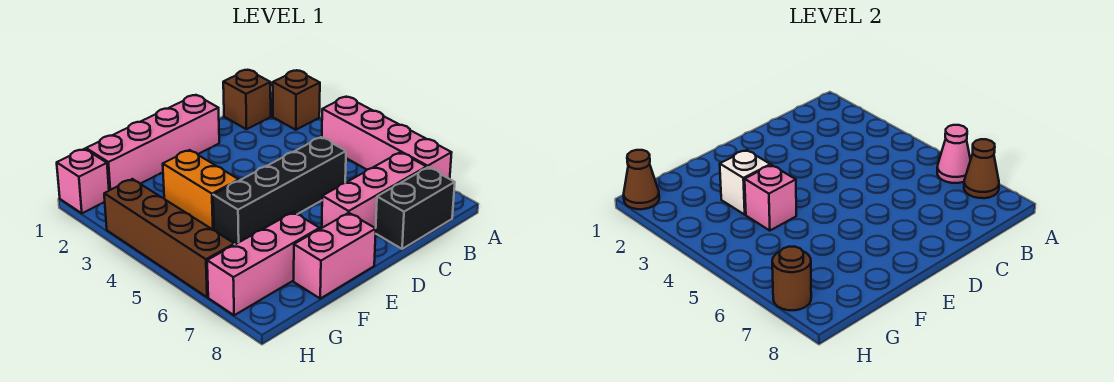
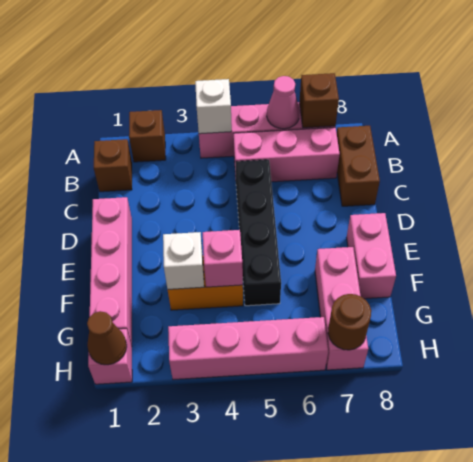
none -> white brick A4 level 2
brown cone A7 level 2 -> brown brick A7 level 2
pink brick B7:D7 level 1 -> pink brick B5:B7 level 1
black brick B8:C8 level 1 -> brown brick B8:C8 level 1
brown brick H3:H6 level 1 -> pink brick H3:H6 level 1

